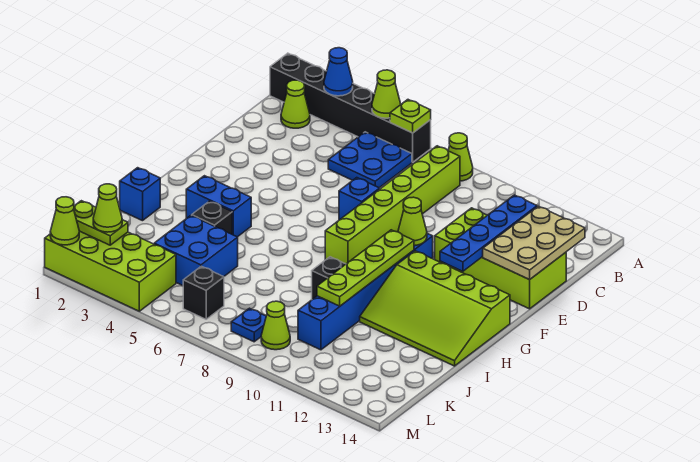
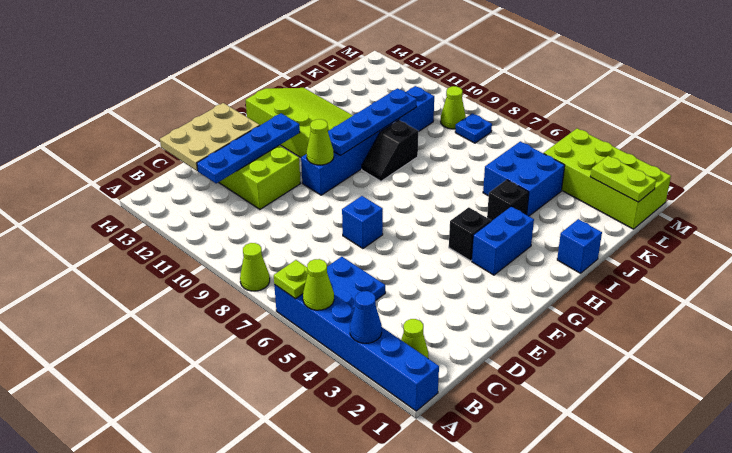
black brick A1:A6 level 1 -> blue brick A1:A6 level 1
lime brick B8:G8 level 1 -> none
lime plate G10:J10 level 2 -> blue plate G10:J10 level 2
blue brick H3:H4 level 1 -> blue brick G3:H3 level 1
lime cone L2 level 3 -> none
black brick L6 level 1 -> black brick G4 level 1
lime cone M1 level 2 -> none

